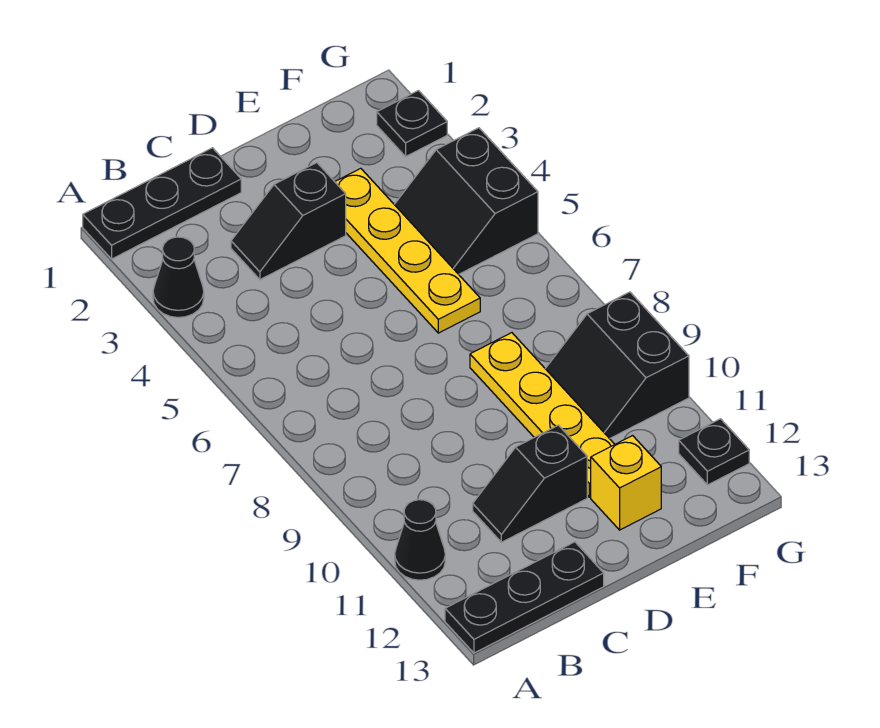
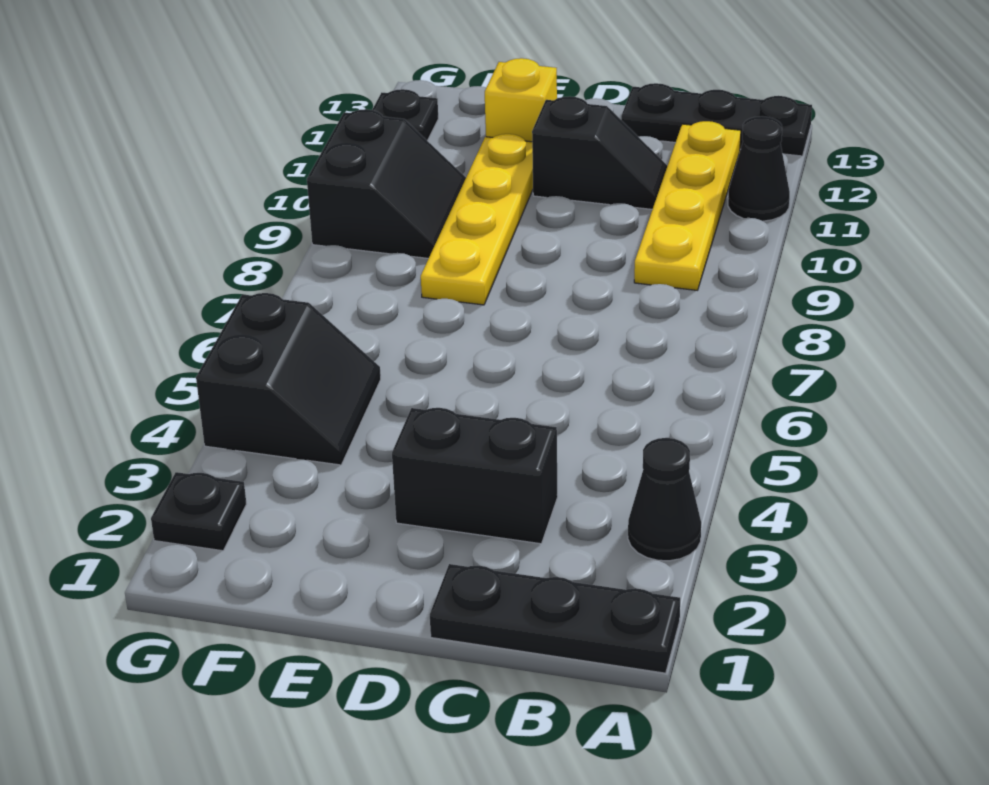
black slope C3:D3 level 1 top D -> black brick C3:D3 level 1
yellow plate E3:E6 level 1 -> yellow plate B9:B12 level 1

